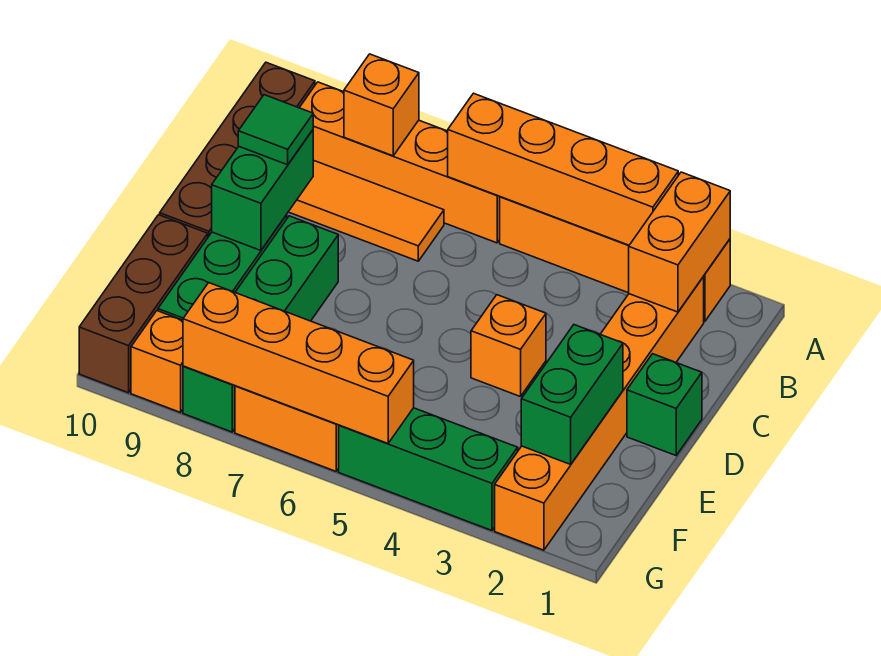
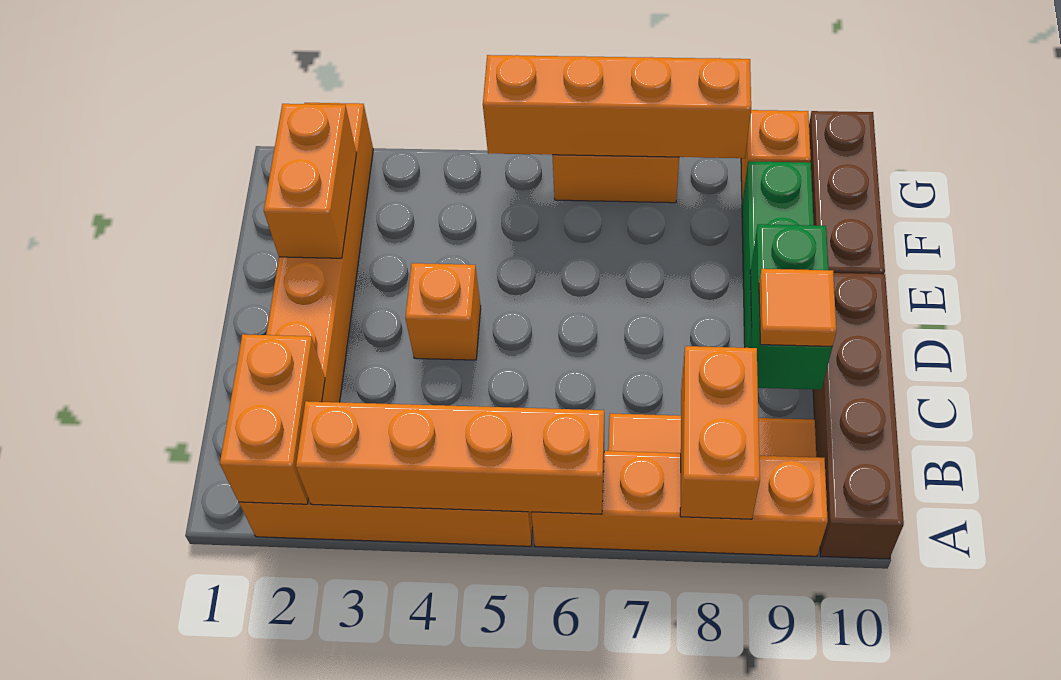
orange brick A8 level 2 -> orange brick A8:B8 level 2
green tile C9 level 3 -> orange tile C9 level 3
green brick D1 level 1 -> none
green brick D8:G8 level 1 -> none
green brick E2:F2 level 2 -> orange brick E2:F2 level 2
green brick G3:G5 level 1 -> none

